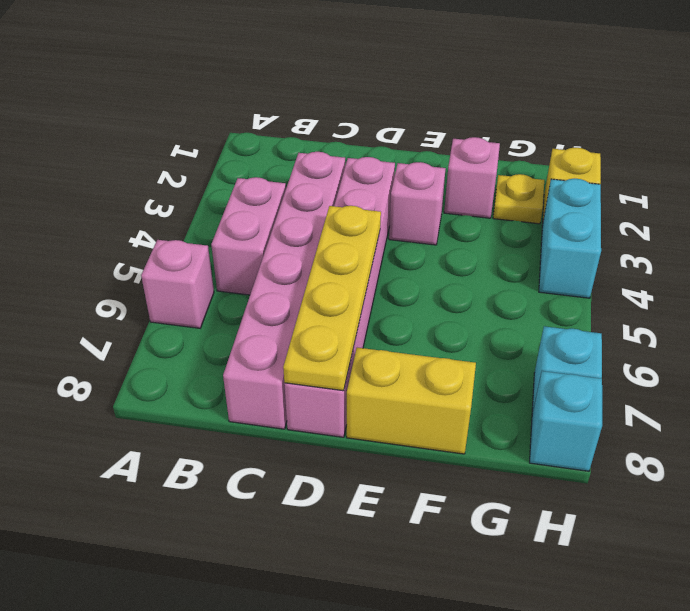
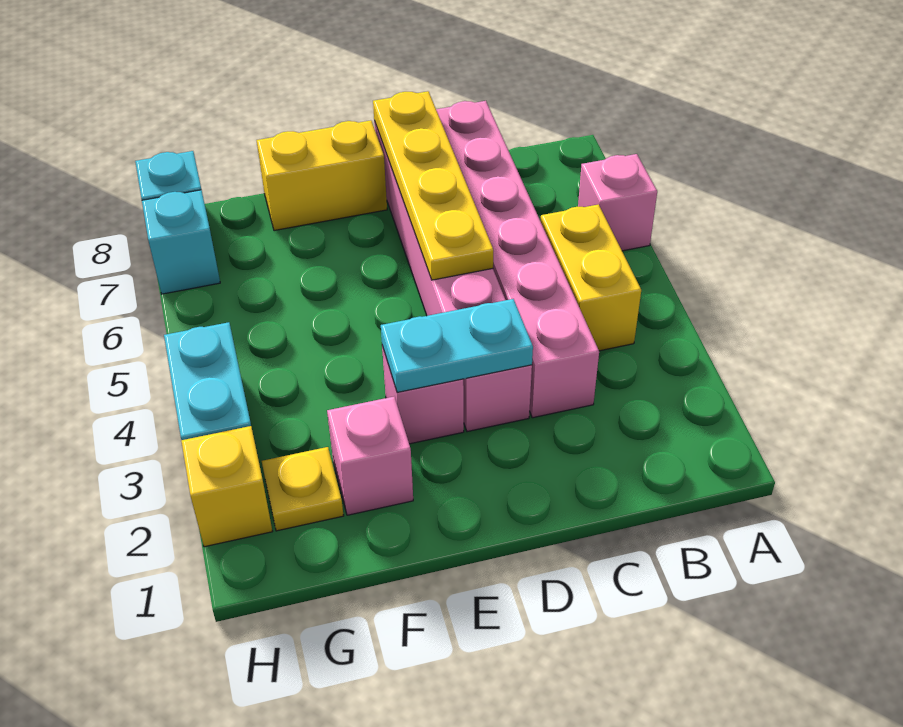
pink brick B4:B5 level 1 -> yellow brick B4:B5 level 1
none -> cyan plate D3:E3 level 2

